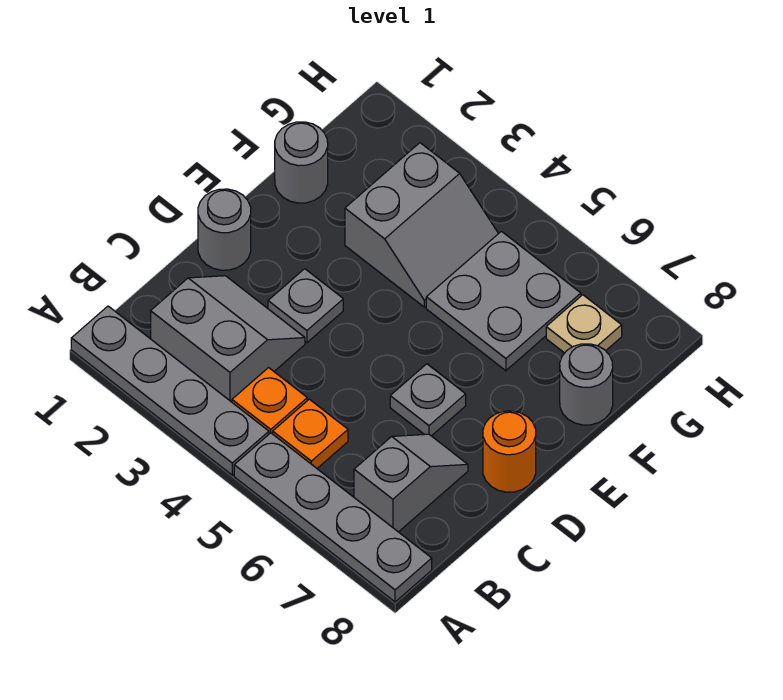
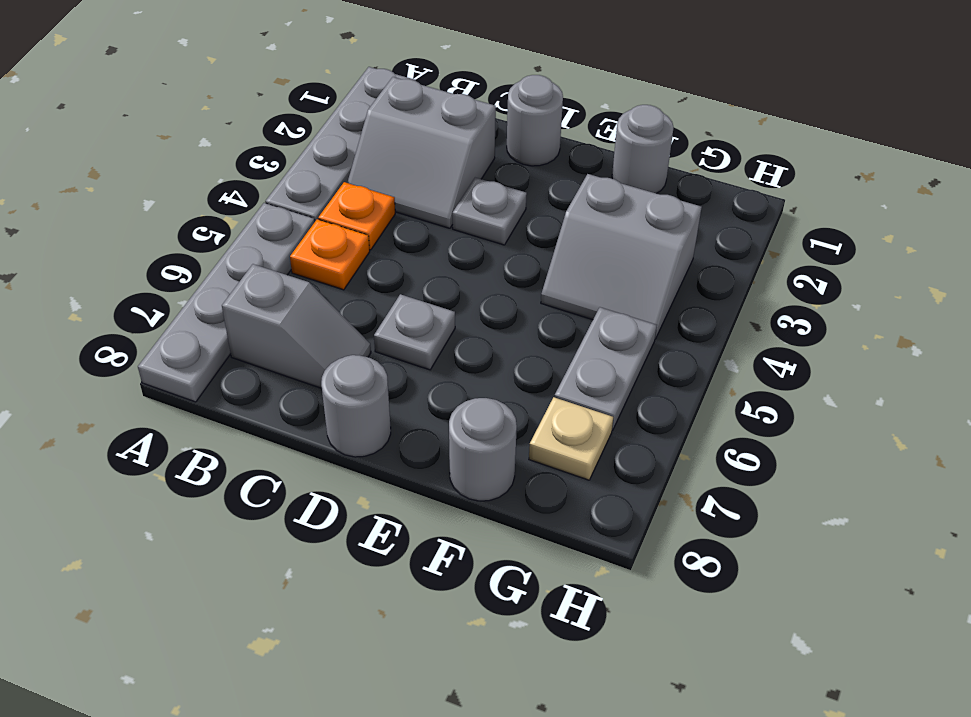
grey slope B2:C3 level 1 top B -> grey slope B2:C3 level 1 top 2
orange round brick D8 level 1 -> grey round brick D8 level 1
grey plate F5:G6 level 1 -> grey plate G5:G6 level 1

